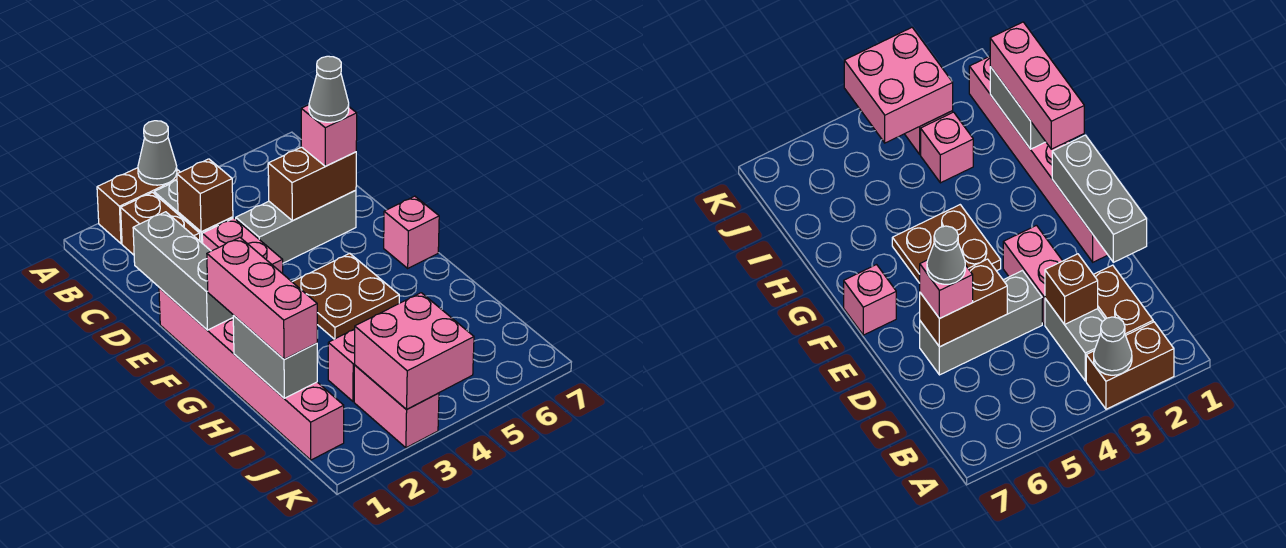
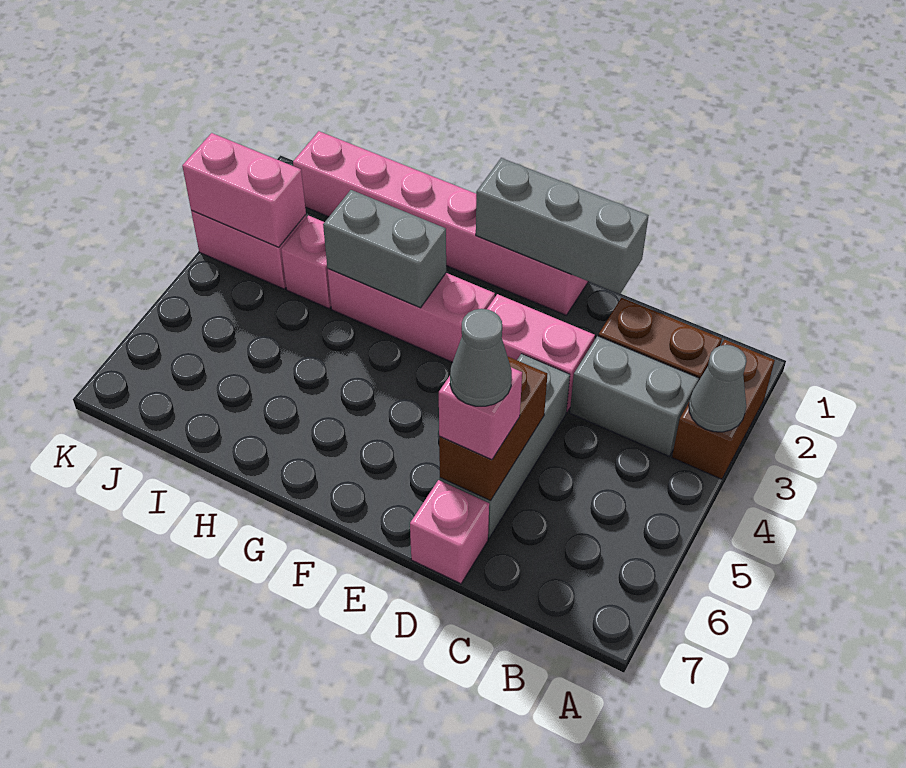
brown brick C3 level 2 -> none
brown plate F4:G5 level 1 -> none
pink brick F7 level 1 -> pink brick D7 level 1
pink brick G1:I1 level 3 -> pink brick F3:H3 level 1
grey brick H1:I1 level 2 -> grey brick G3:H3 level 2
pink brick J3:K4 level 2 -> pink brick J3:K3 level 2

